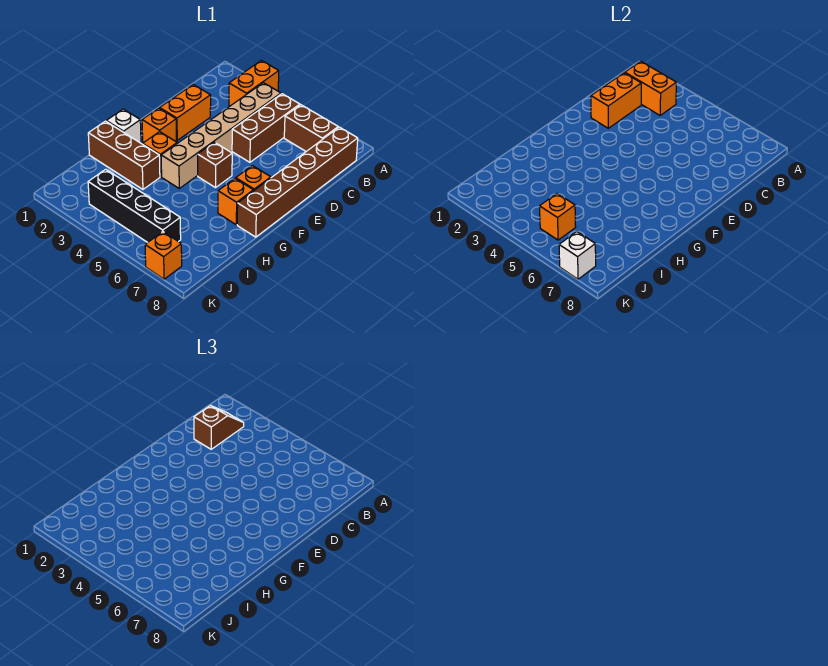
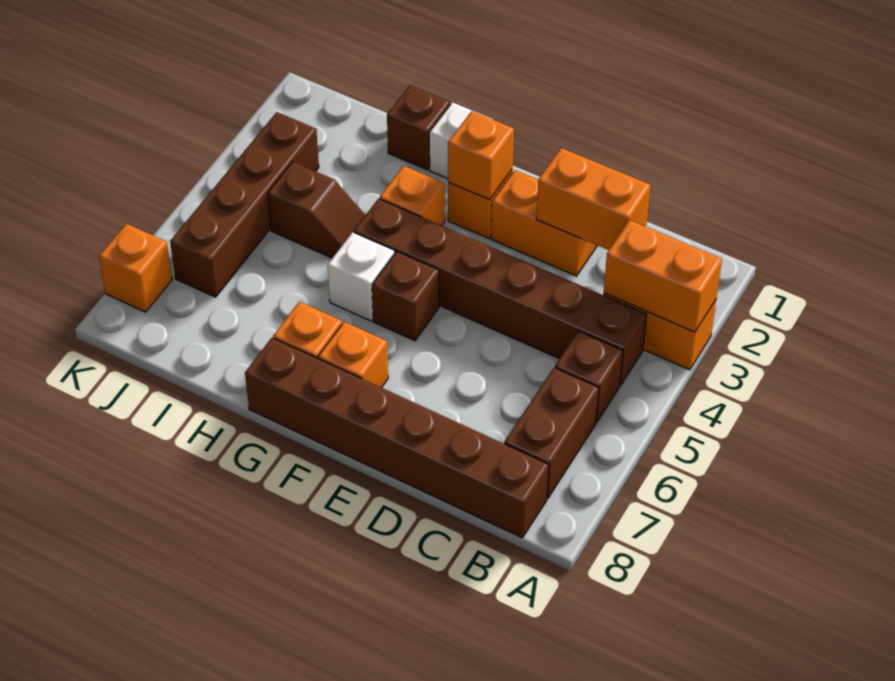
orange brick B2:B3 level 2 -> orange brick A3:B3 level 2
brown slope B2:C2 level 3 top C -> brown slope H4:I4 level 1 top I
tan brick B4:G4 level 1 -> brown brick B4:G4 level 1
brown brick B5:D5 level 1 -> brown brick B5 level 1
brown brick H1:H3 level 1 -> brown brick H1 level 1
black brick J3:J6 level 1 -> brown brick J3:J6 level 1
orange brick J5 level 2 -> orange brick F2 level 2
white brick K7 level 2 -> white brick G5 level 1

